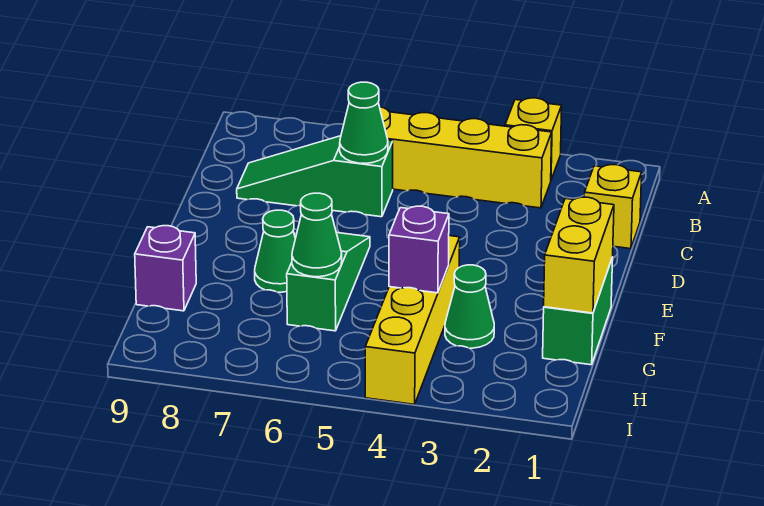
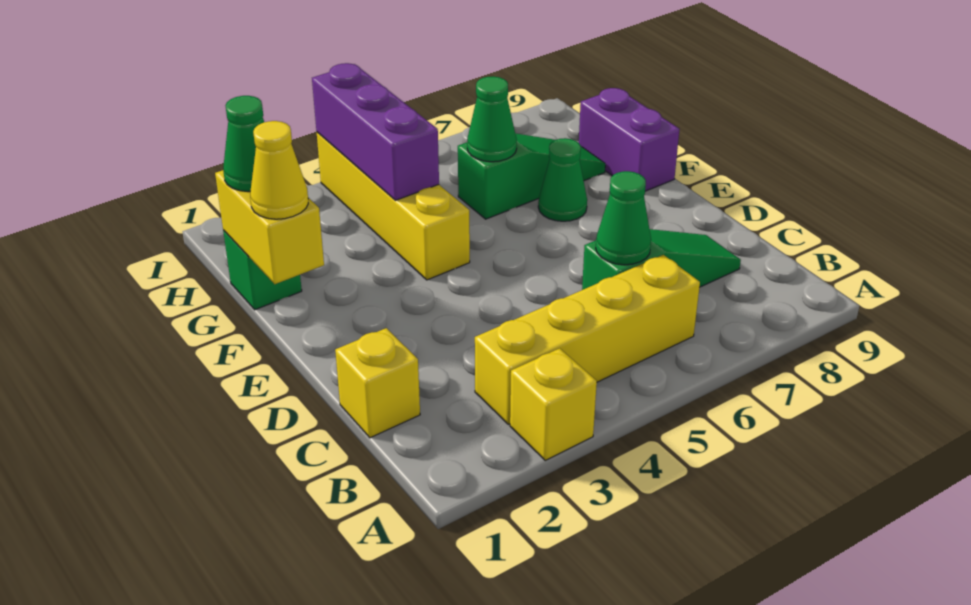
green slope E6:G6 level 1 top G -> green slope G6:G8 level 1 top 6
green brick F1:G1 level 1 -> green brick G1 level 1
none -> yellow cone F1 level 3
green cone G3 level 1 -> green cone G1 level 3
purple brick G4 level 2 -> purple brick G4:I4 level 2
purple brick G9 level 1 -> purple brick F9:G9 level 1

